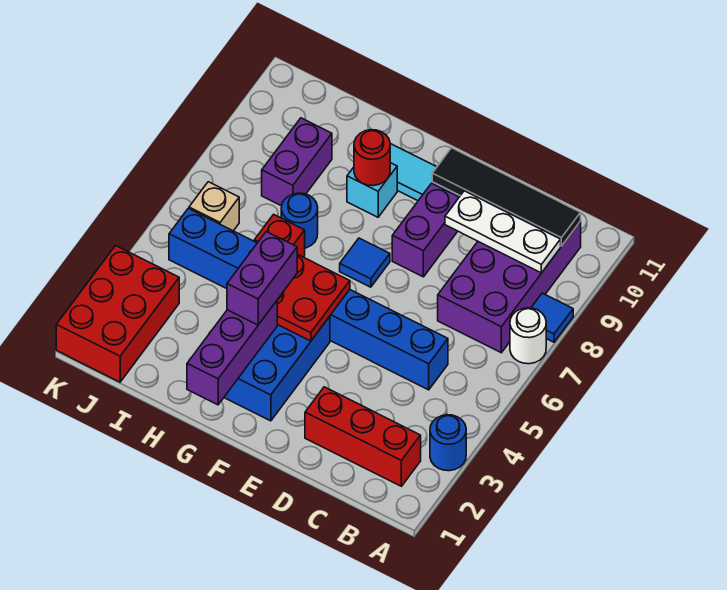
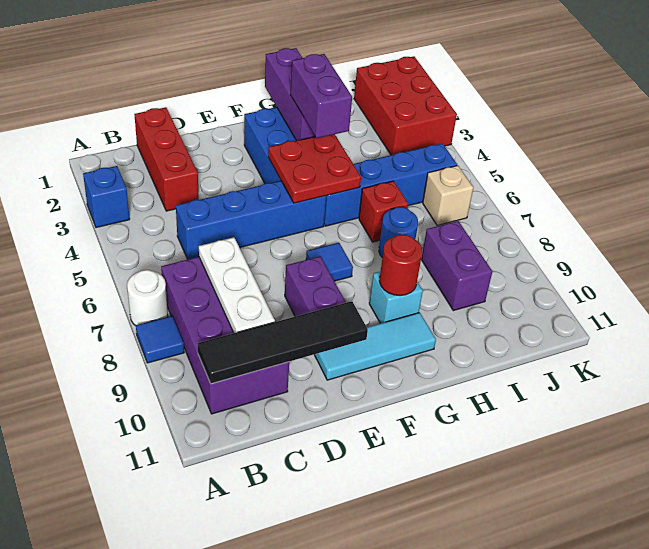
blue round brick A3 level 1 -> blue brick A3 level 1
red brick B2:D2 level 1 -> red brick C1:C3 level 1
white plate B9:D9 level 2 -> white plate C7:C9 level 2

